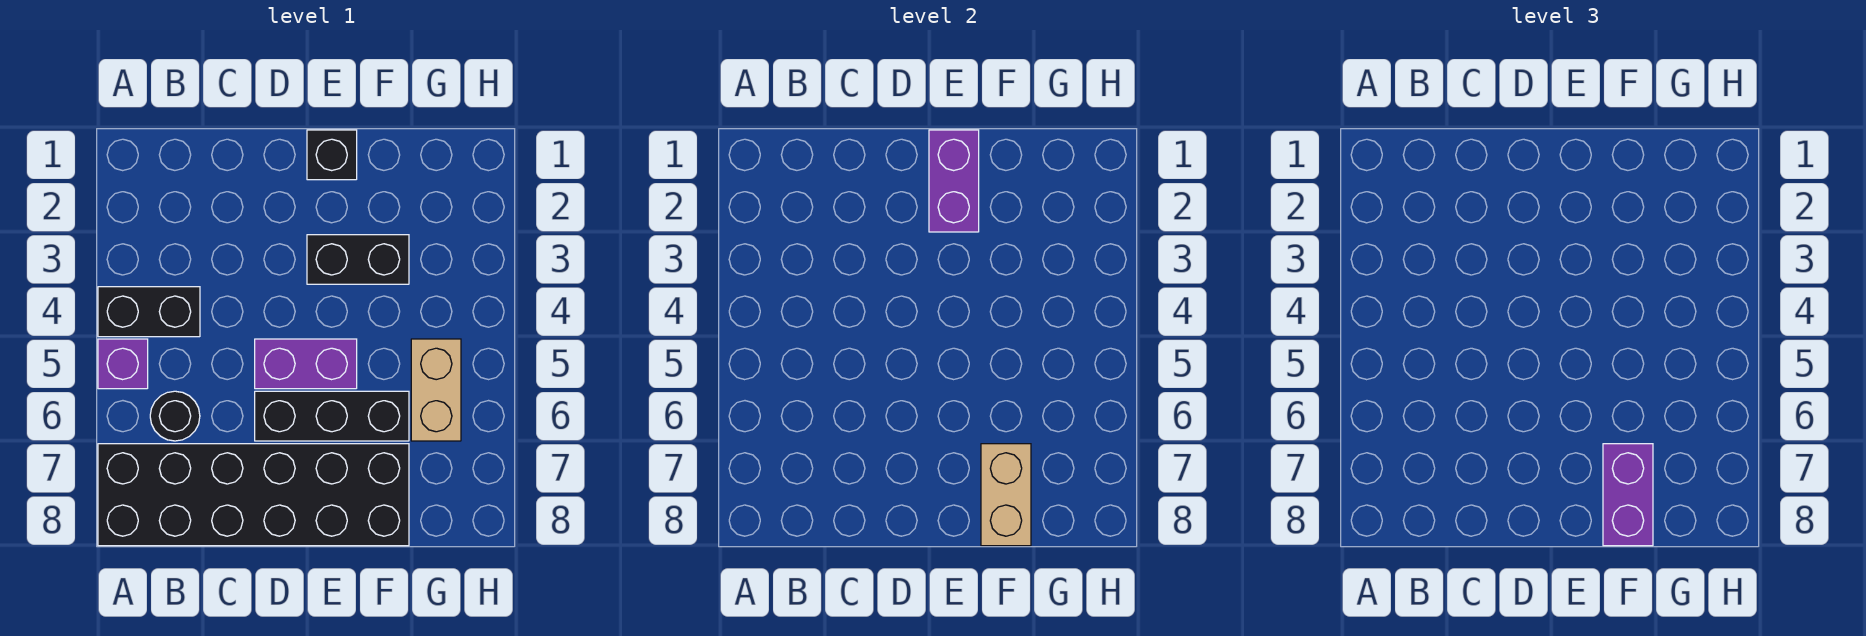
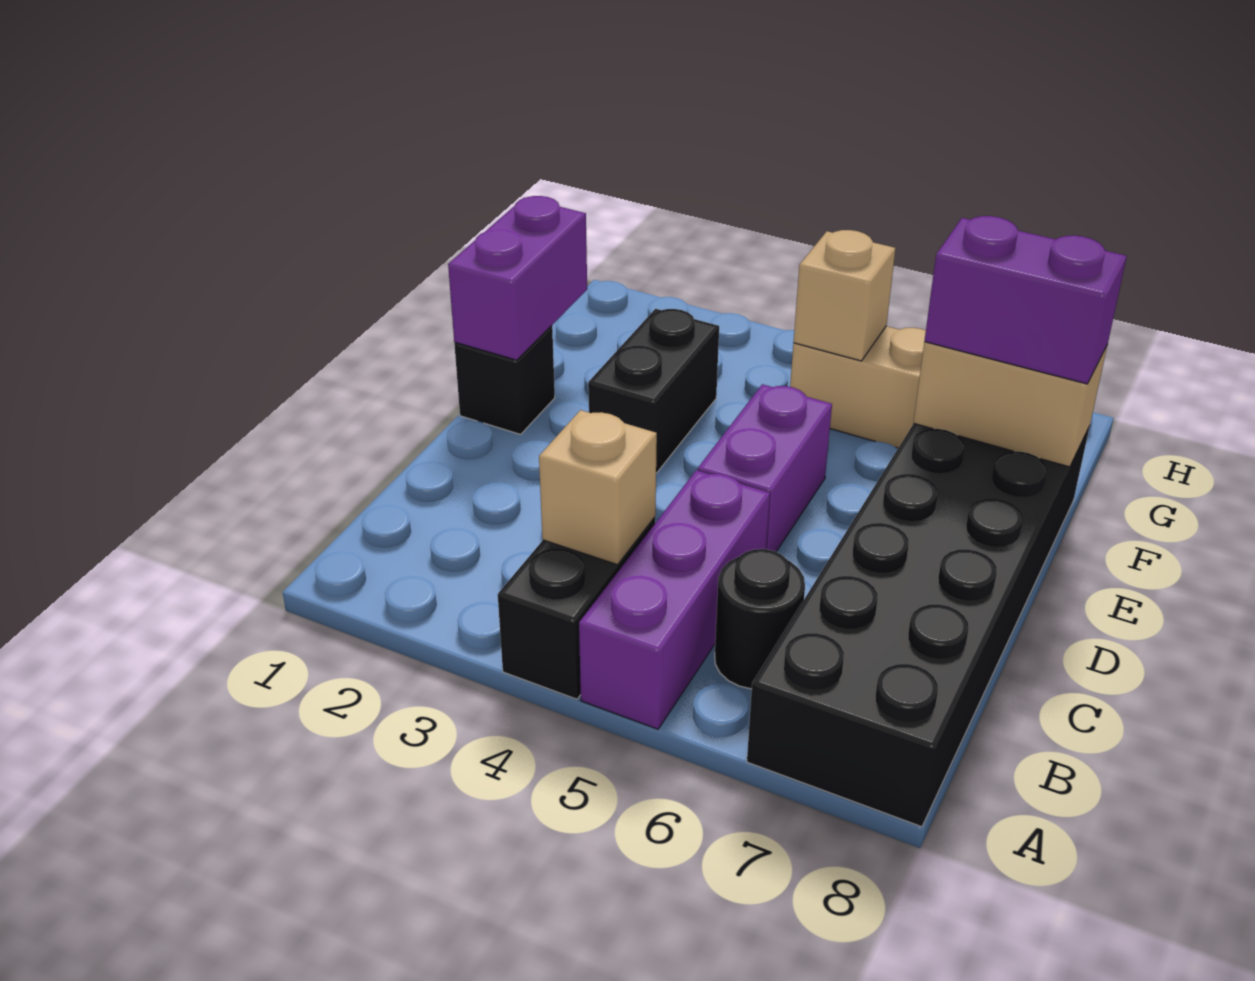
purple brick A5 level 1 -> purple brick A5:C5 level 1
none -> tan brick B4 level 2
black brick D6:F6 level 1 -> none
purple brick E1:E2 level 2 -> purple brick E1:F1 level 2
none -> tan brick G5 level 2

